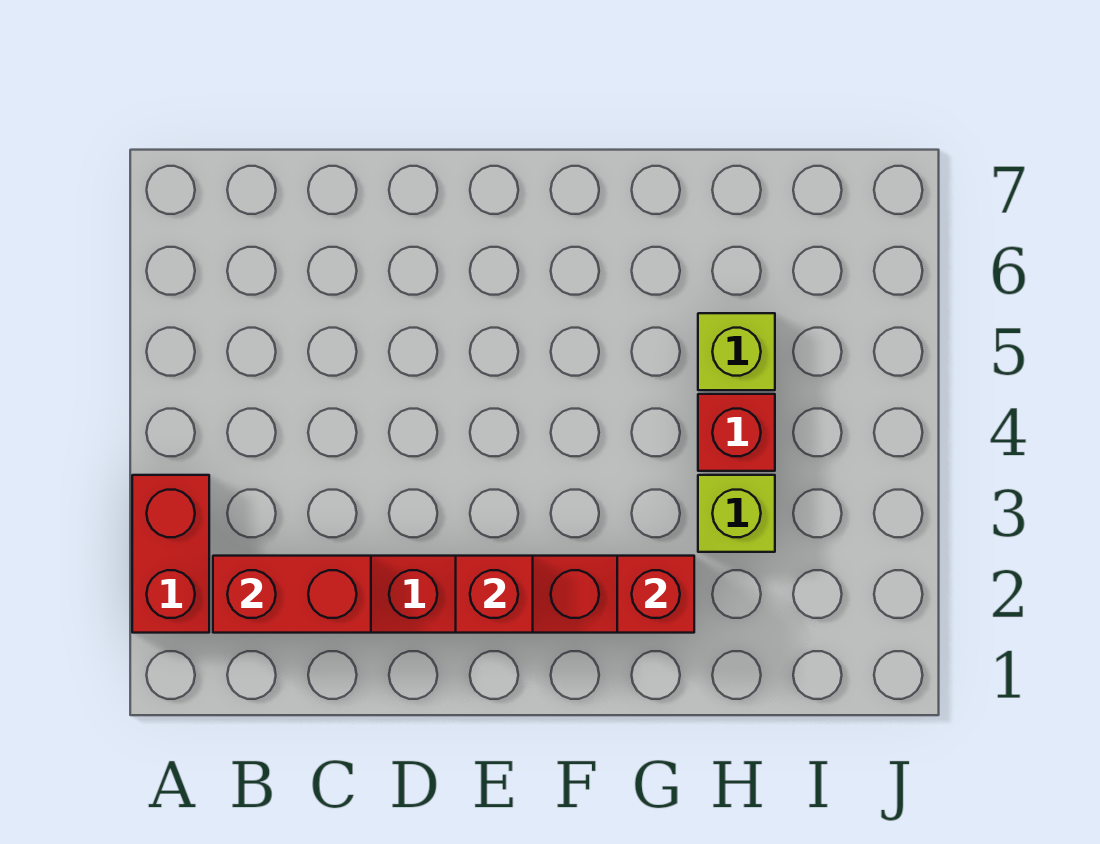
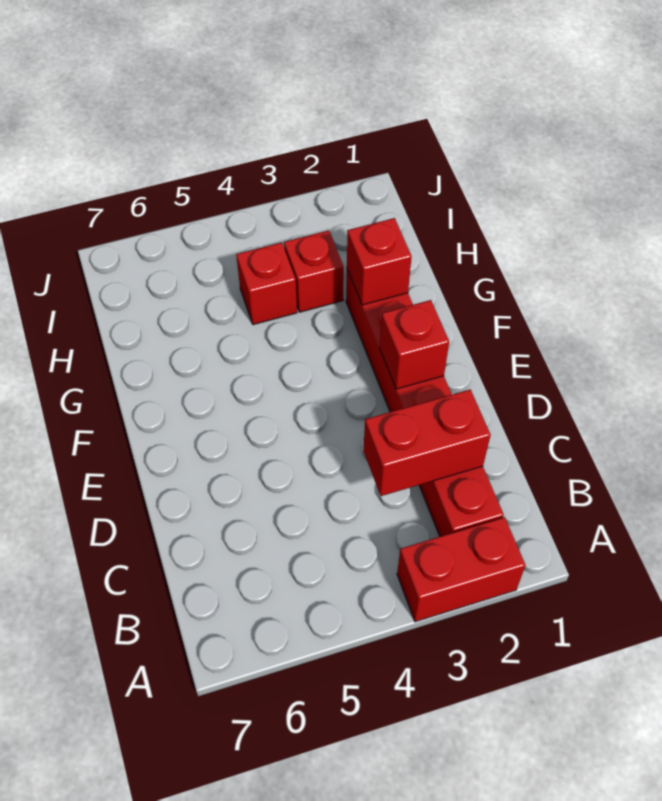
red brick B2:C2 level 2 -> red brick C2:C3 level 2
lime brick H3 level 1 -> red brick H3 level 1
lime brick H5 level 1 -> none

